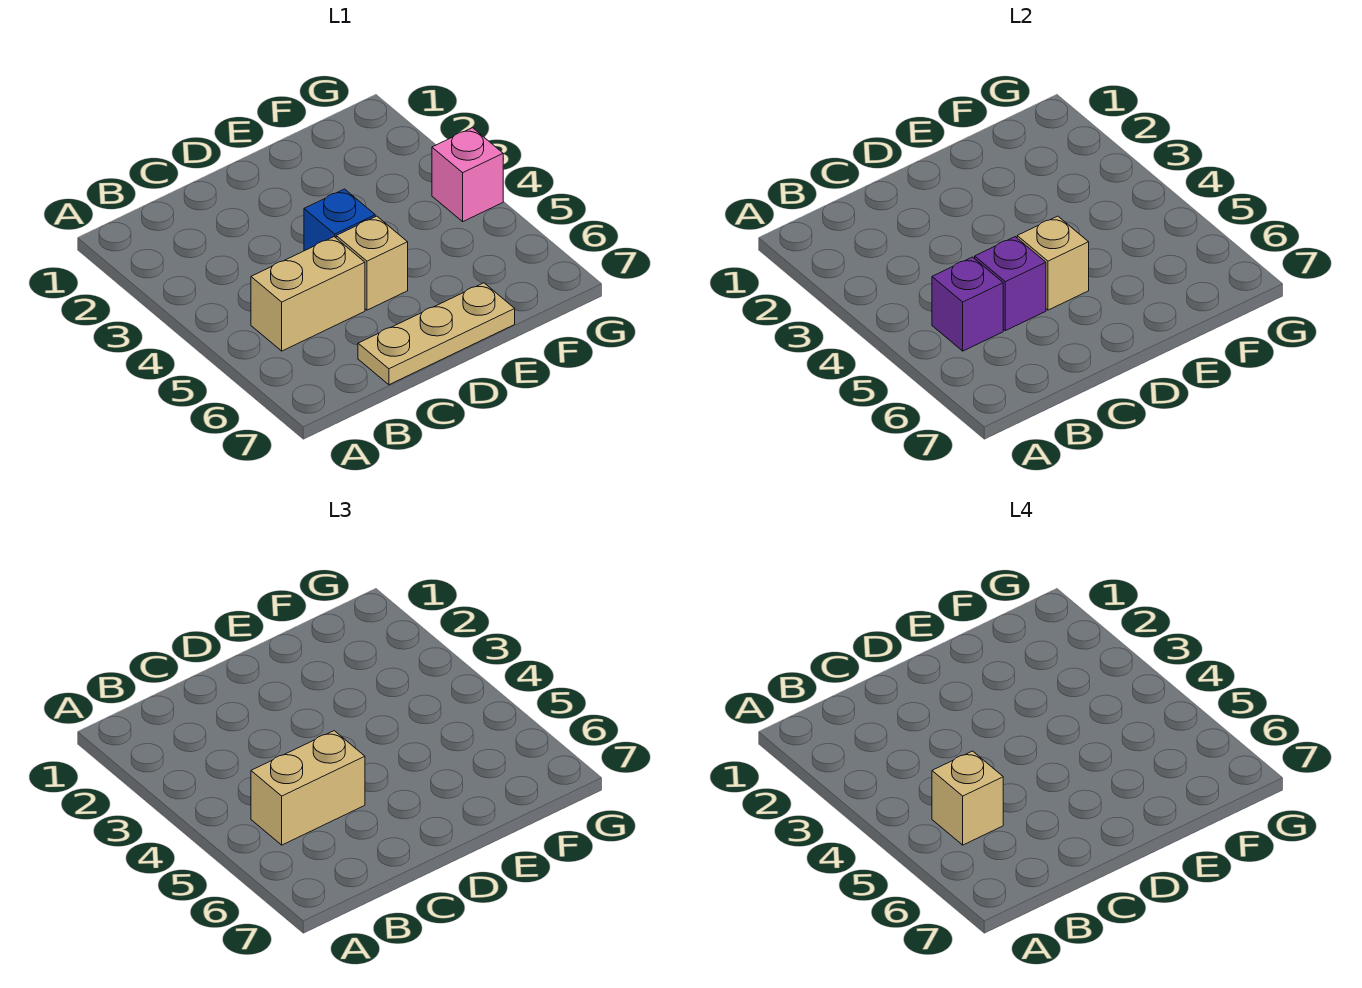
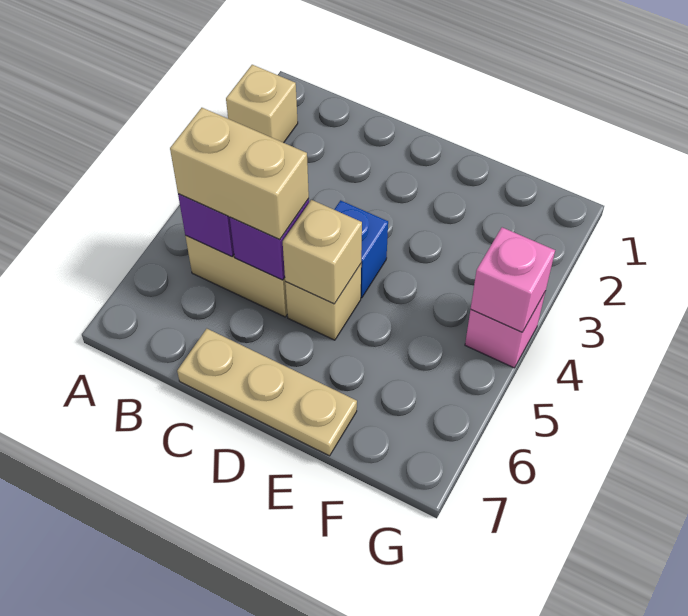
tan brick B5 level 4 -> tan brick A2 level 1
none -> pink brick G4 level 2

